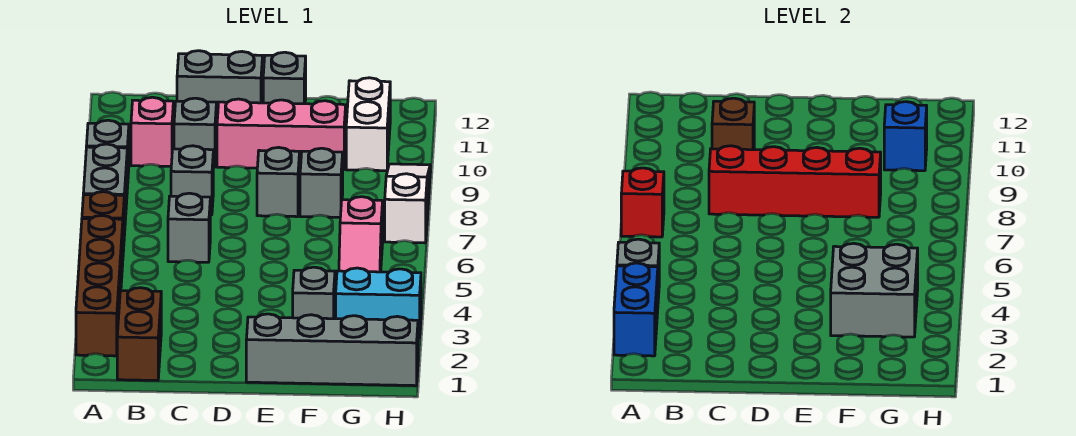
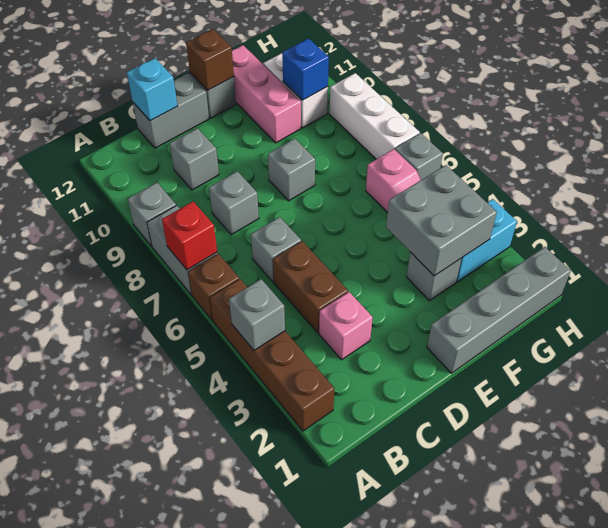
blue brick A2:A3 level 2 -> none
brown brick B1:B2 level 1 -> brown brick C4:C5 level 1
pink brick B10 level 1 -> pink brick C3 level 1
red brick C8:F8 level 2 -> none
brown brick C10 level 2 -> brown brick E12 level 2
none -> cyan brick C12 level 2
pink brick D10:F10 level 1 -> pink brick F10:F12 level 1
grey brick F8 level 1 -> grey brick H6 level 1
white slope H7:H9 level 1 top 7 -> white brick H7:H9 level 1

